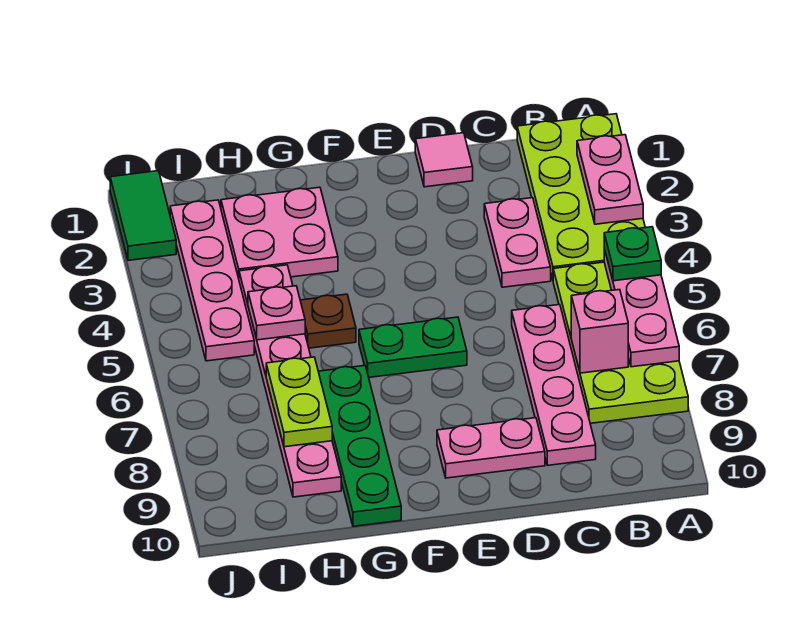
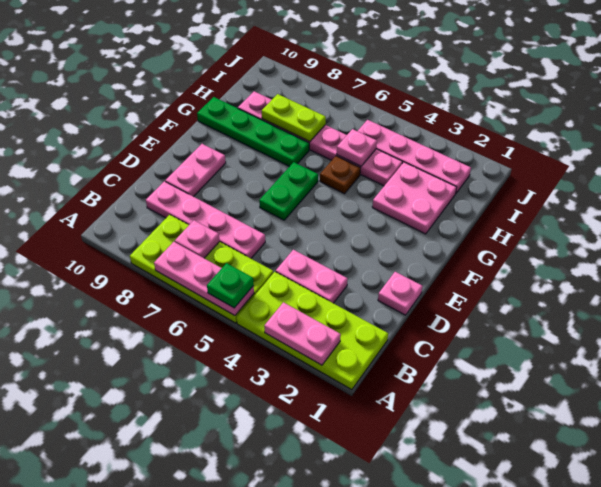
pink brick B7 level 2 -> pink plate B7 level 2
pink tile D1 level 1 -> pink plate D1 level 1
green tile J1:J2 level 1 -> none

